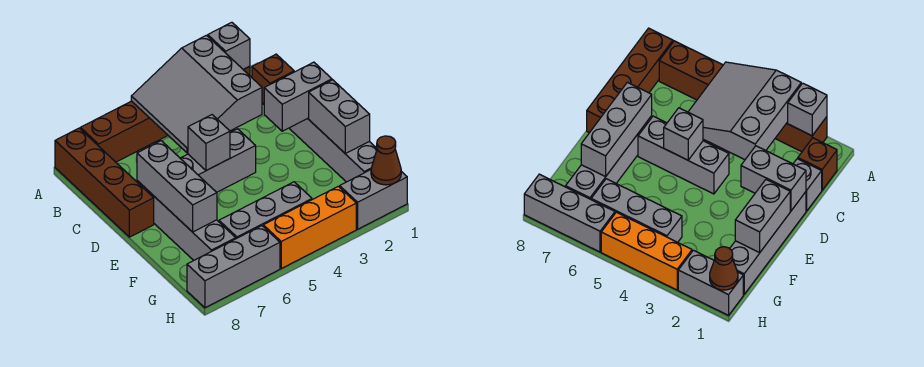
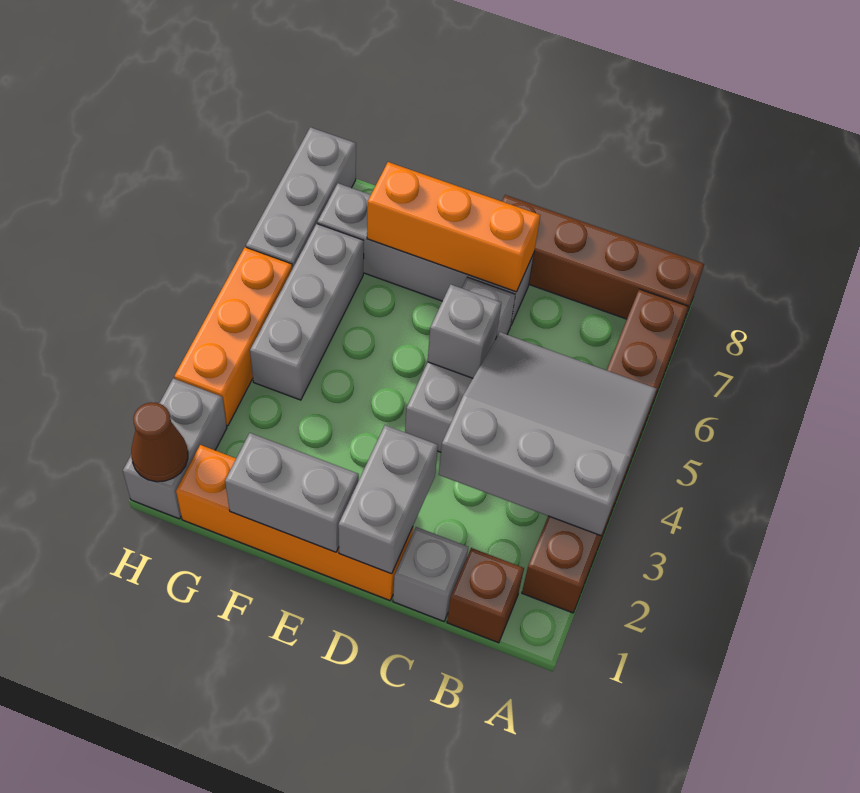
grey brick A2 level 2 -> none
grey brick D1:G1 level 1 -> orange brick D1:G1 level 1
grey brick D7:F7 level 2 -> orange brick D7:F7 level 2

